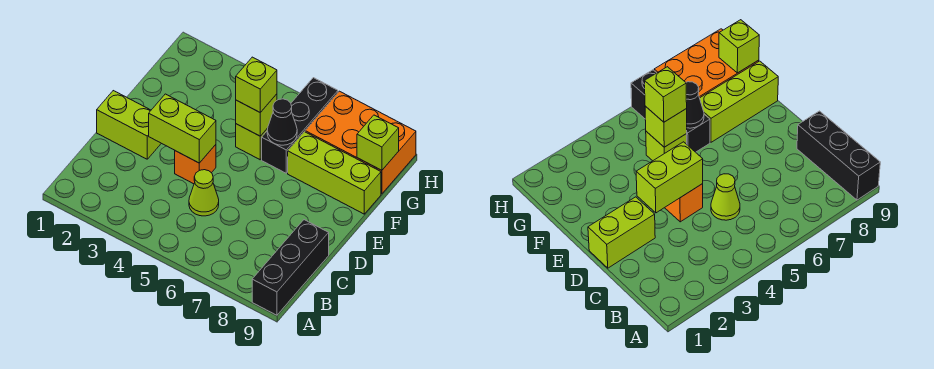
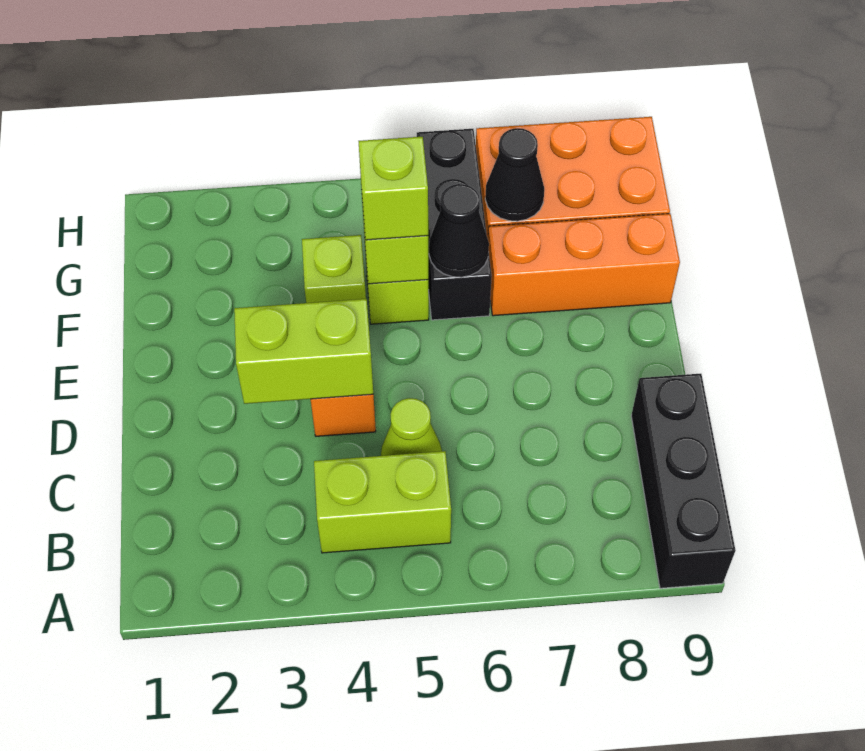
lime brick D1:D2 level 1 -> lime brick B4:B5 level 1
lime brick F7:F9 level 1 -> orange brick F7:F9 level 1
none -> black cone G7 level 2
lime brick G9 level 2 -> lime brick F4 level 1

